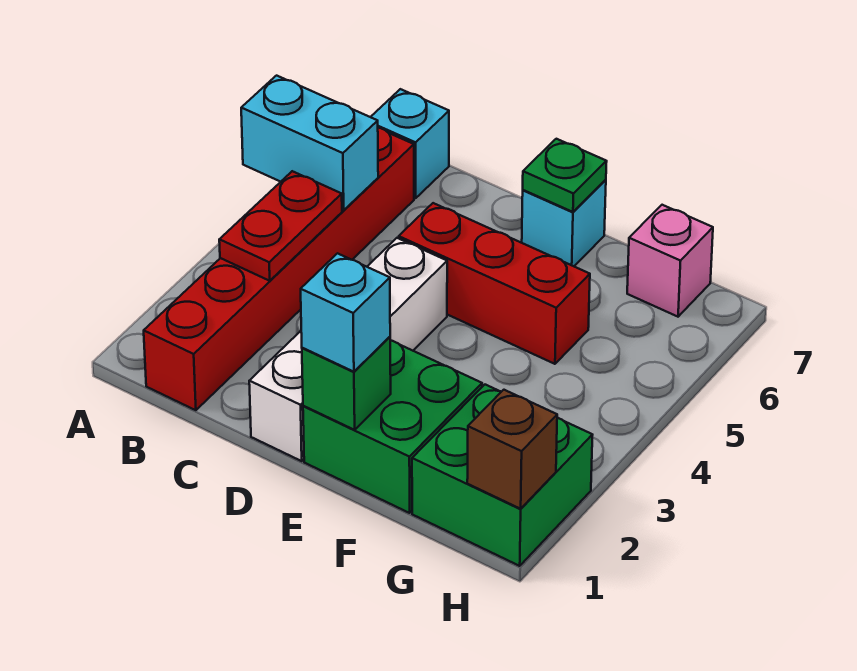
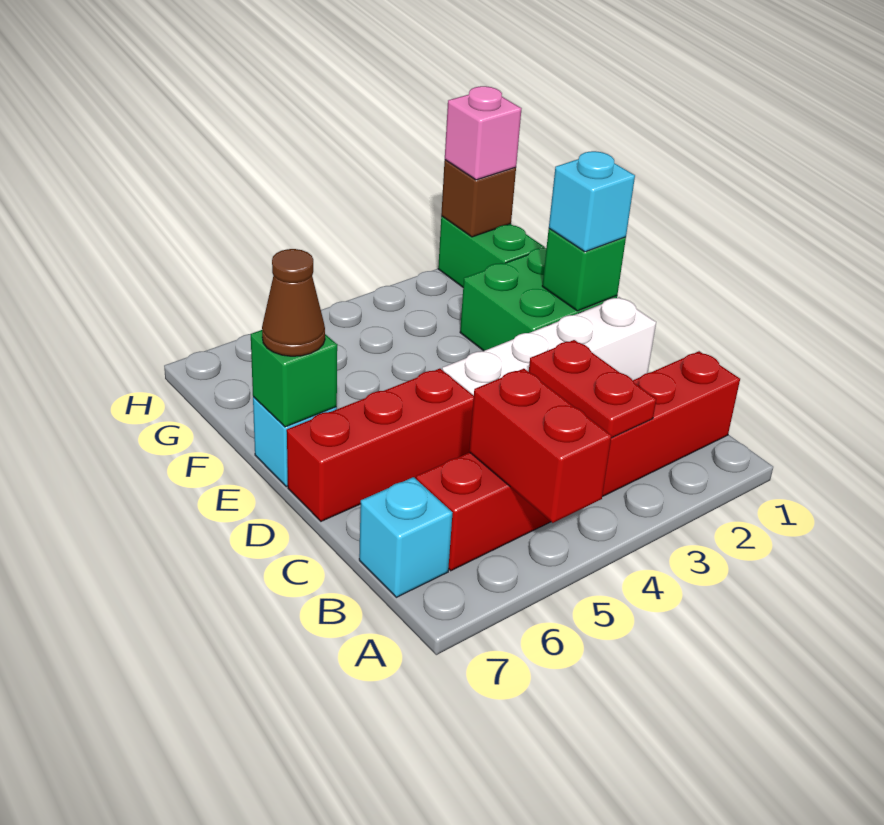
cyan brick A5:B5 level 2 -> red brick A5:B5 level 2
red plate B3:B4 level 2 -> red plate B3:C3 level 2
red brick D5:F5 level 1 -> red brick D5:D7 level 1
green plate E7 level 2 -> green brick E7 level 2
none -> brown cone E7 level 3
green brick G1:H2 level 1 -> green brick G1:H1 level 1
pink brick G7 level 1 -> pink brick H1 level 3

